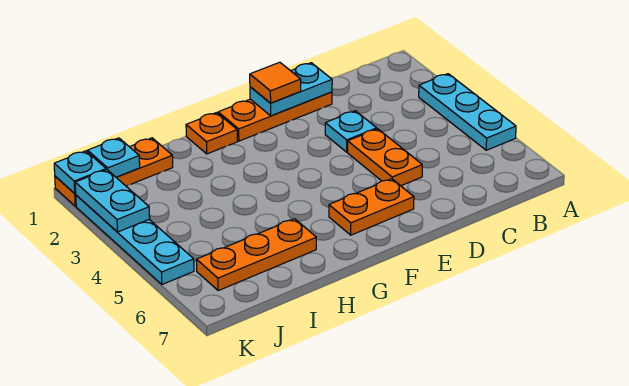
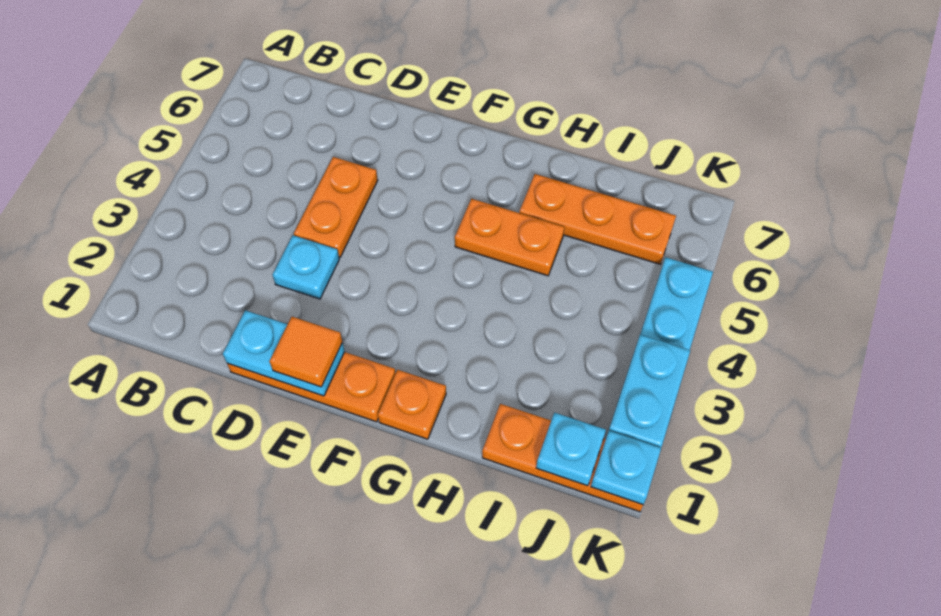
cyan plate A3:A5 level 1 -> none
orange plate E6:F6 level 1 -> orange plate G5:H5 level 1

